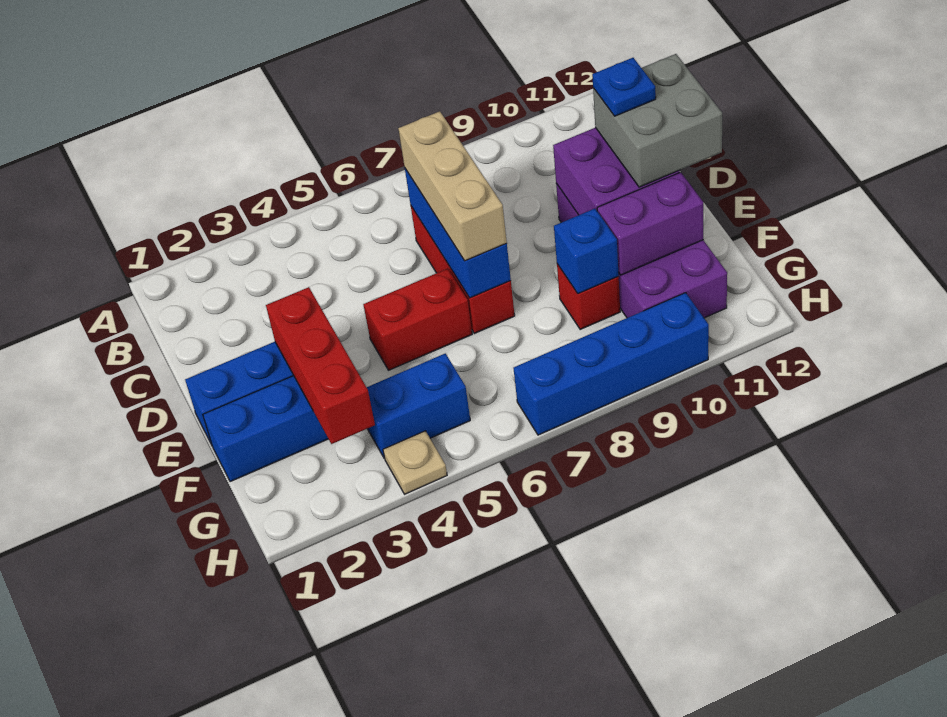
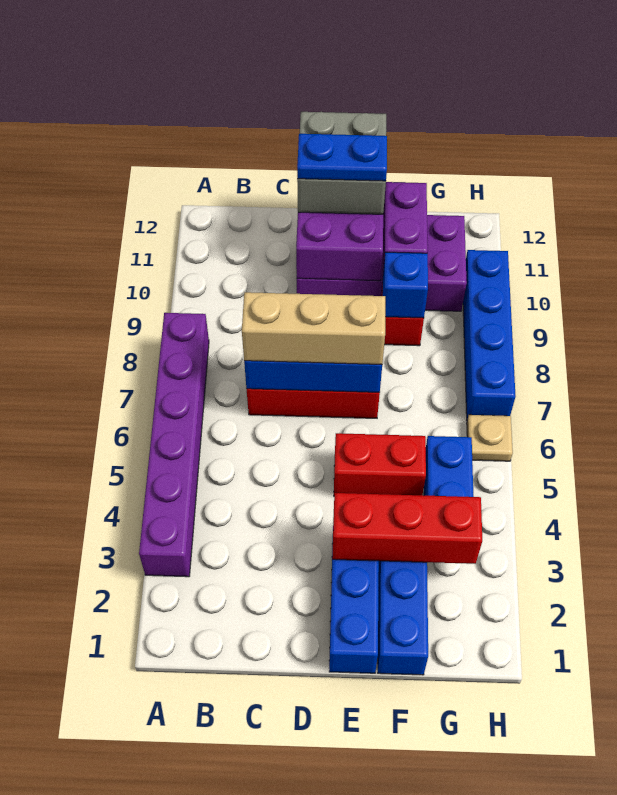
none -> purple brick A3:A8 level 1
blue plate D11 level 4 -> blue plate D11:E11 level 4
red brick E5:E6 level 1 -> red brick E5:F5 level 1
tan plate H4 level 1 -> tan plate H6 level 1

